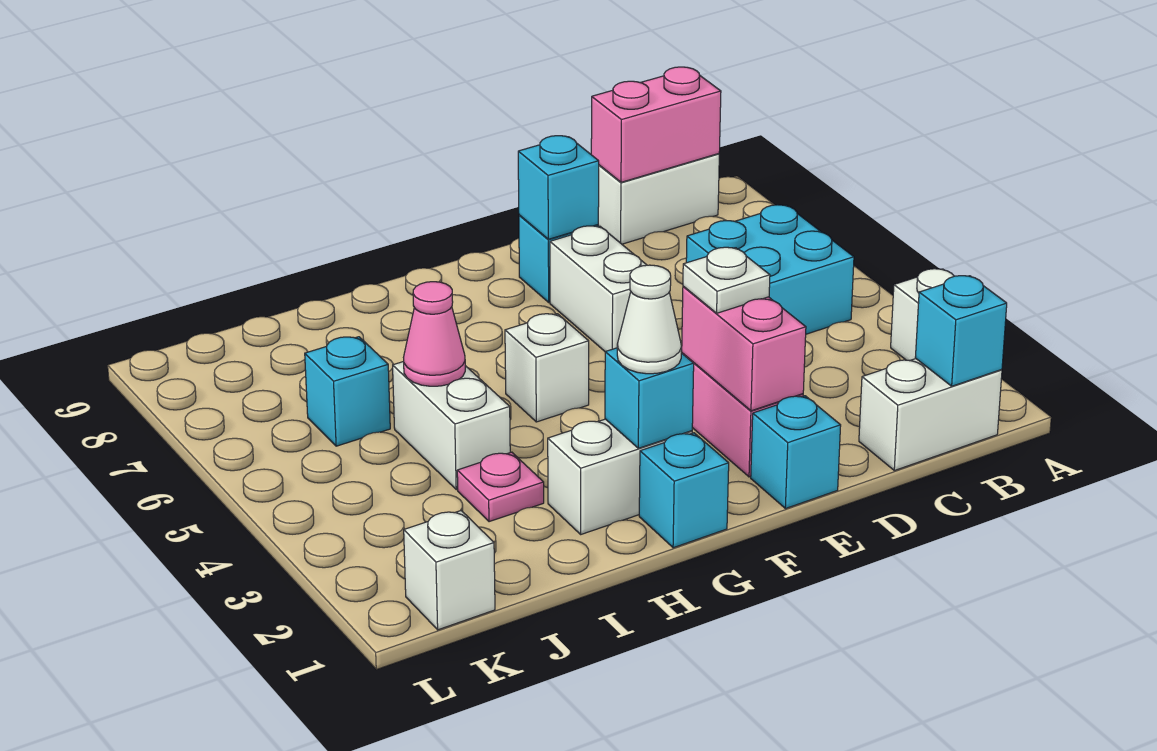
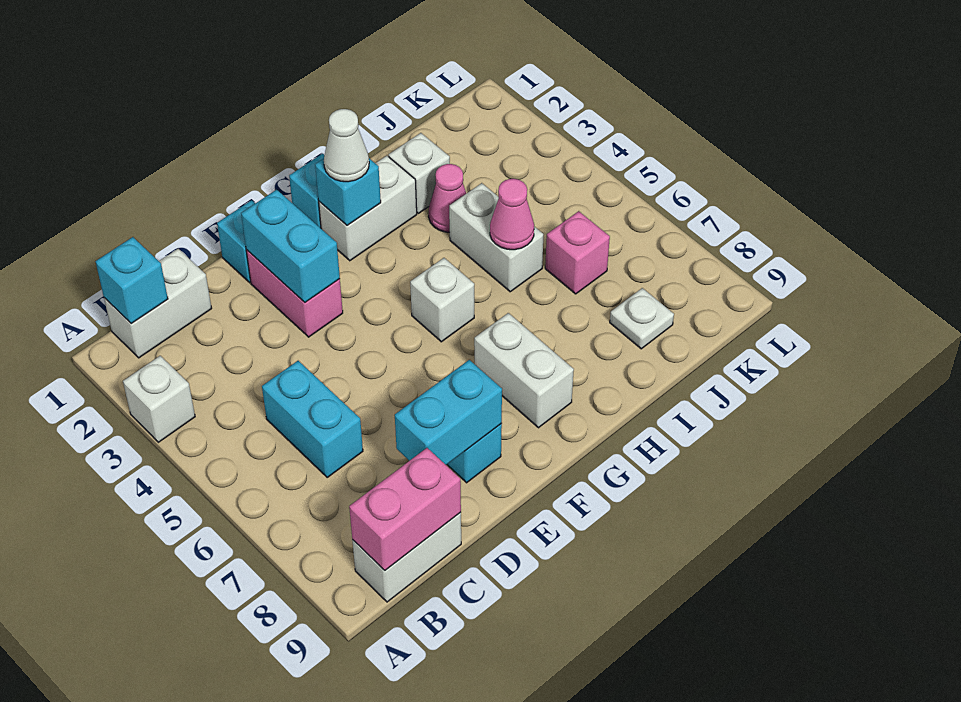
cyan brick B5:C6 level 1 -> cyan brick C5:C6 level 1
pink brick E2:E3 level 2 -> cyan brick E2:E3 level 2
white plate E3 level 3 -> white plate J8 level 1
white brick E6:E7 level 1 -> white brick G7:G8 level 1
cyan brick E8 level 2 -> cyan brick D8:E8 level 2
pink plate I3 level 1 -> pink cone I3 level 1
cyan brick J6 level 1 -> pink brick J6 level 1
white brick K1 level 1 -> white brick I2 level 1

